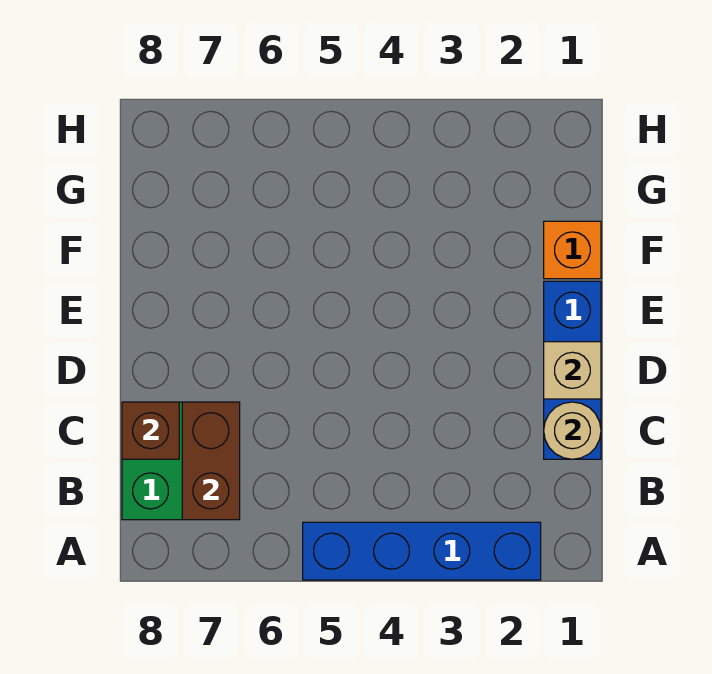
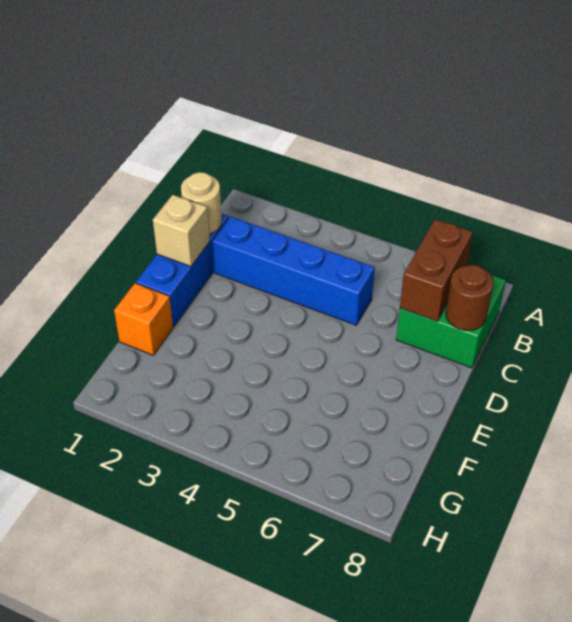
blue brick A2:A5 level 1 -> blue brick C2:C5 level 1
brown brick C8 level 2 -> brown round brick C8 level 2

